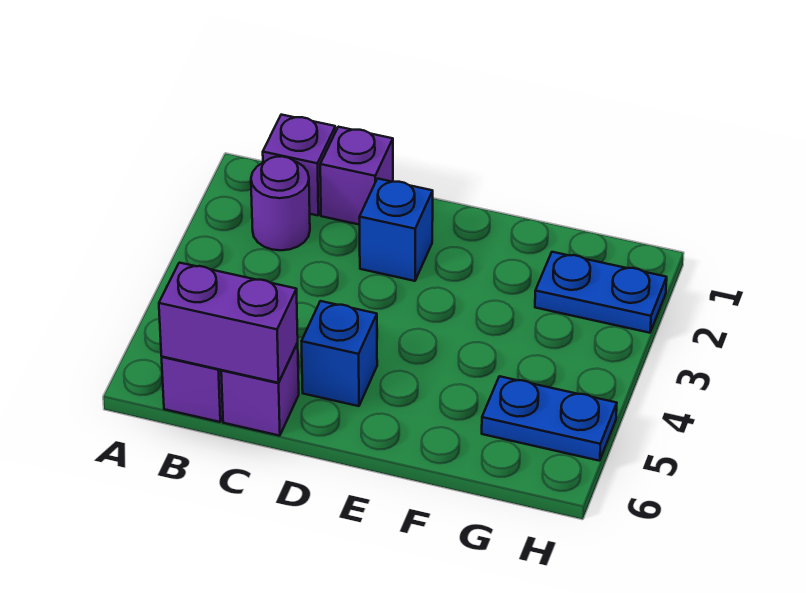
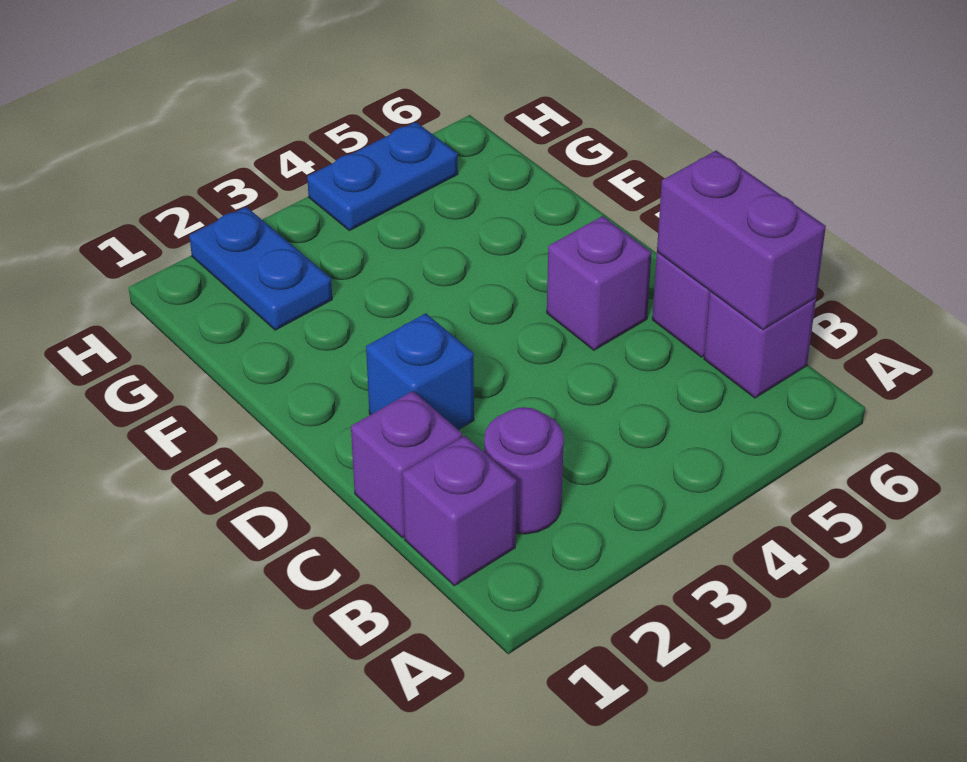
blue brick D5 level 1 -> purple brick D5 level 1
blue plate G5:H5 level 1 -> blue plate H4:H5 level 1

